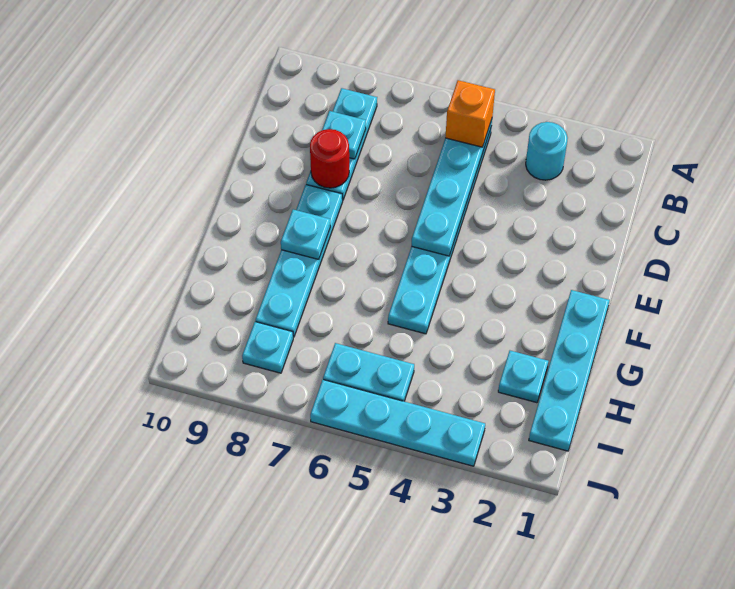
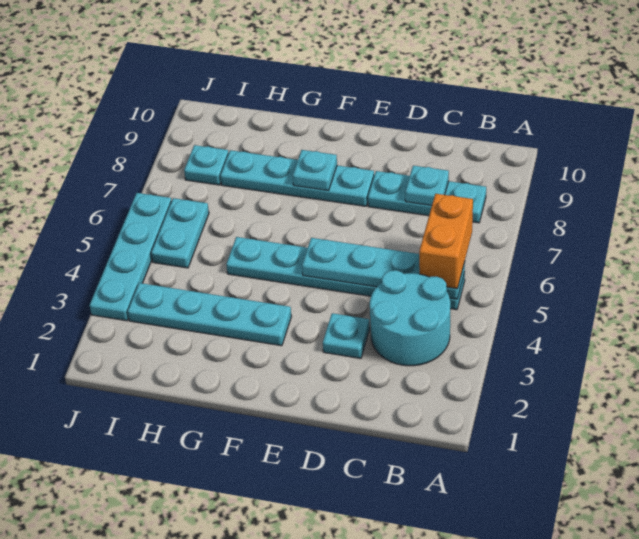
cyan round brick B3 level 1 -> cyan round brick B3:C4 level 1
orange brick B5 level 3 -> orange brick B5:B6 level 3
red round brick D8 level 2 -> none
cyan plate F1:I1 level 1 -> cyan plate F3:I3 level 1
cyan plate H2 level 1 -> cyan plate D3 level 1

